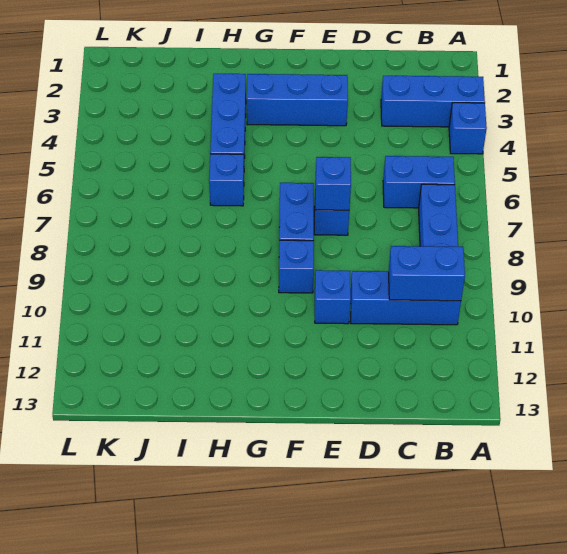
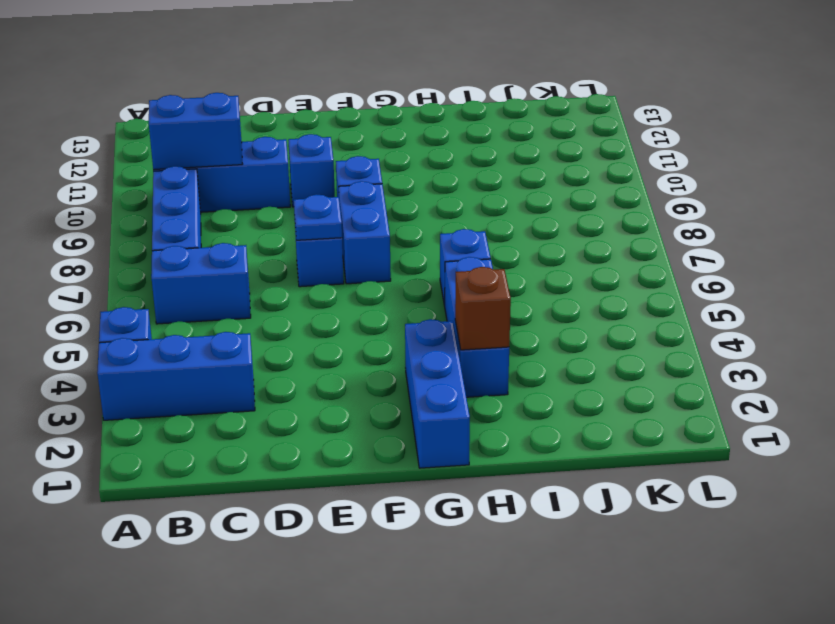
blue brick E3:G3 level 1 -> blue brick G1:G3 level 1
blue brick E7 level 2 -> blue plate E7 level 2
none -> brown brick H3 level 2

